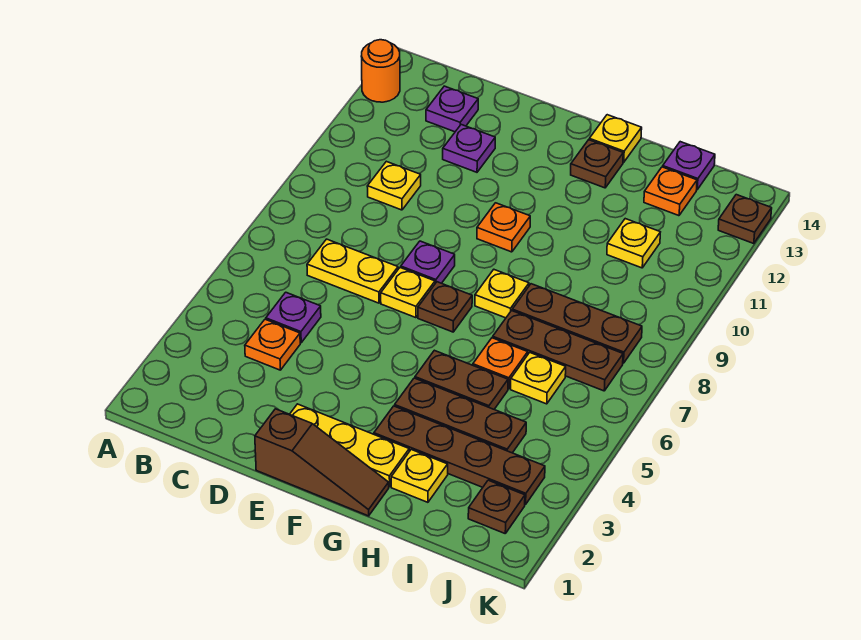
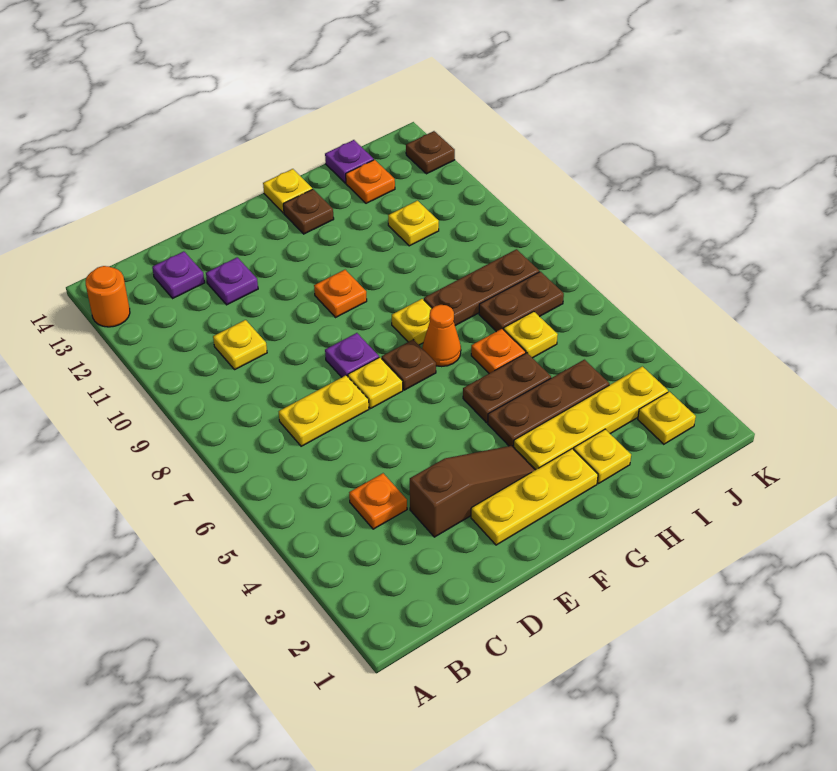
purple plate C5 level 1 -> none
brown slope E1:G1 level 1 top E -> brown slope D3:F3 level 1 top D
brown plate G3:J3 level 1 -> yellow plate G3:J3 level 1
none -> orange cone G7 level 1
brown plate H7:J7 level 1 -> brown plate I7:J7 level 1
brown plate J2 level 1 -> yellow plate J2 level 1

